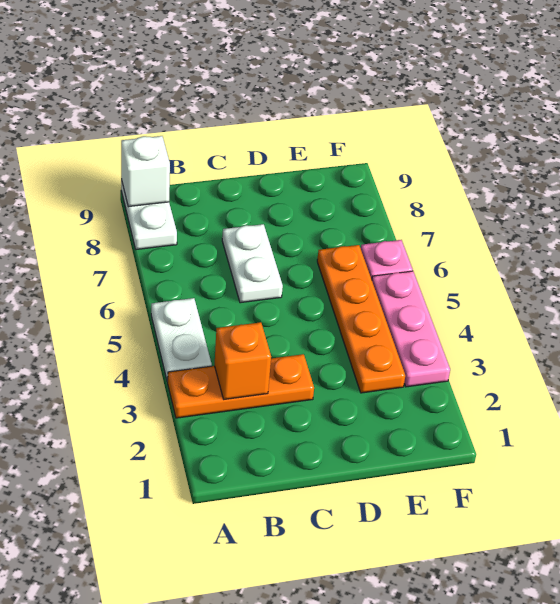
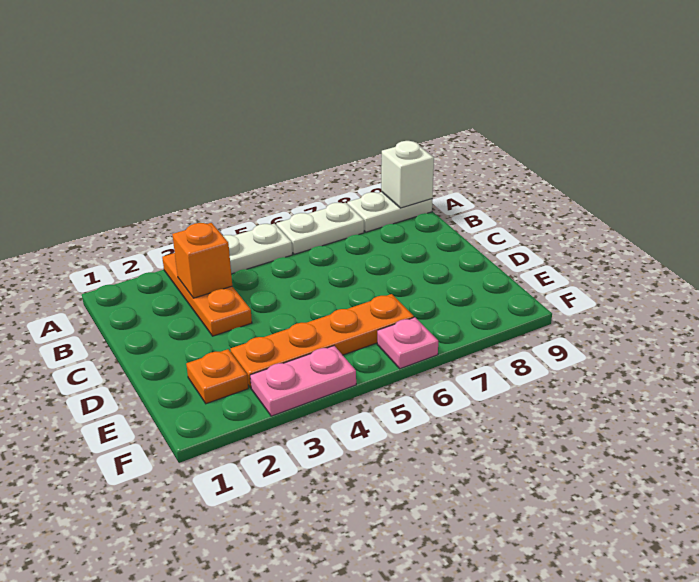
white plate C6:C7 level 1 -> white plate A6:A7 level 1
none -> orange plate E2 level 1
pink plate F3:F5 level 1 -> pink plate F3:F4 level 1

